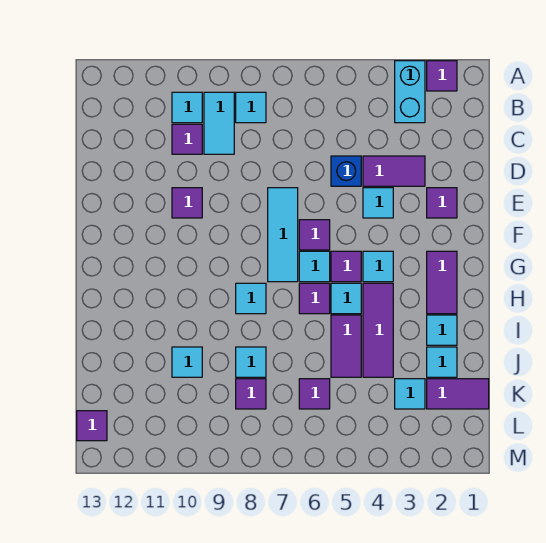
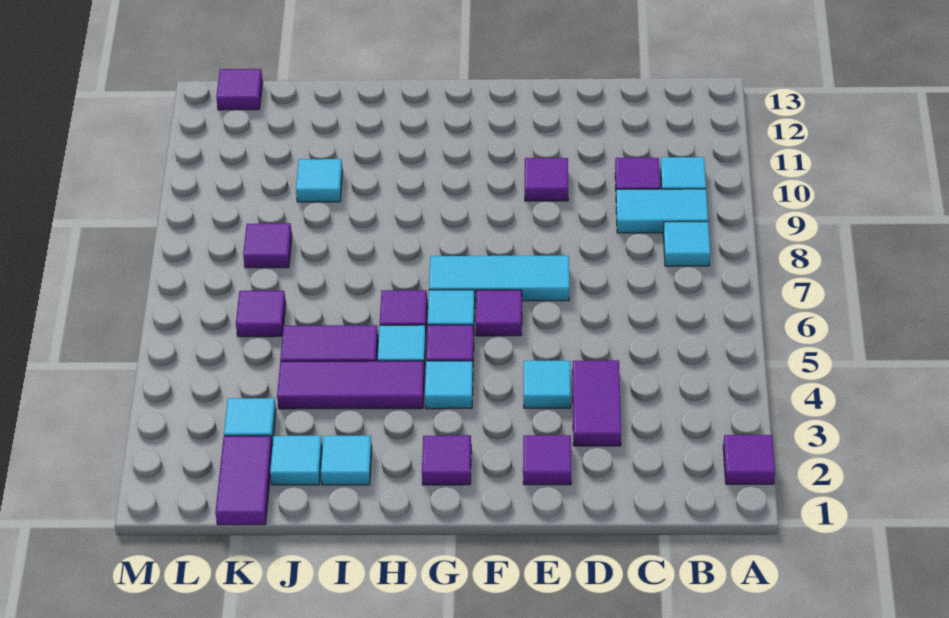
cyan brick A3:B3 level 1 -> none
blue brick D5 level 1 -> none
purple tile G2:H2 level 1 -> purple tile G2 level 1
cyan tile H8 level 1 -> none
cyan tile J8 level 1 -> none

